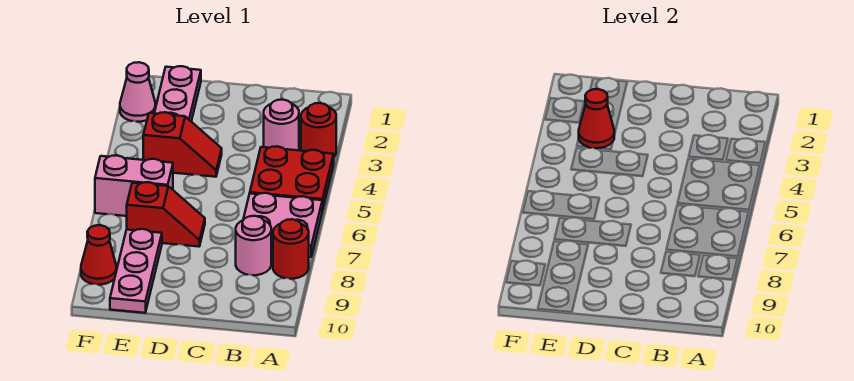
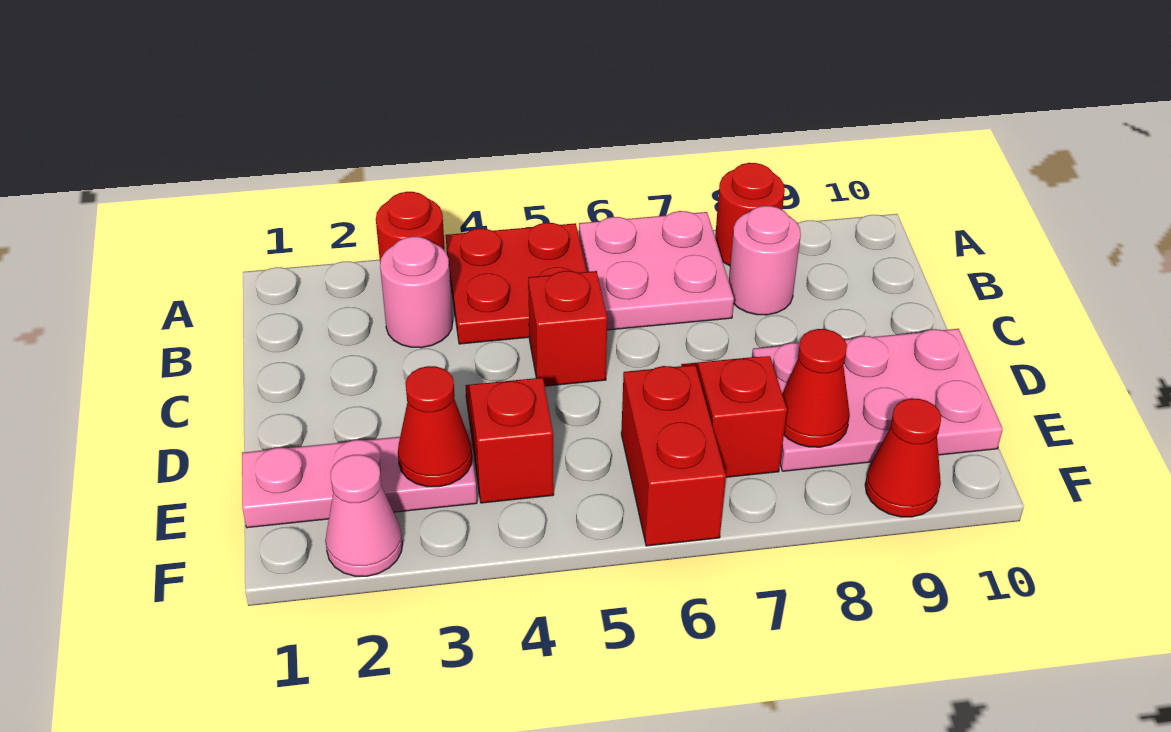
none -> red brick C5 level 1
pink brick E6:F6 level 1 -> red brick E6:F6 level 1
pink plate E8:E10 level 1 -> pink plate D8:E10 level 1
none -> red cone E8 level 2

